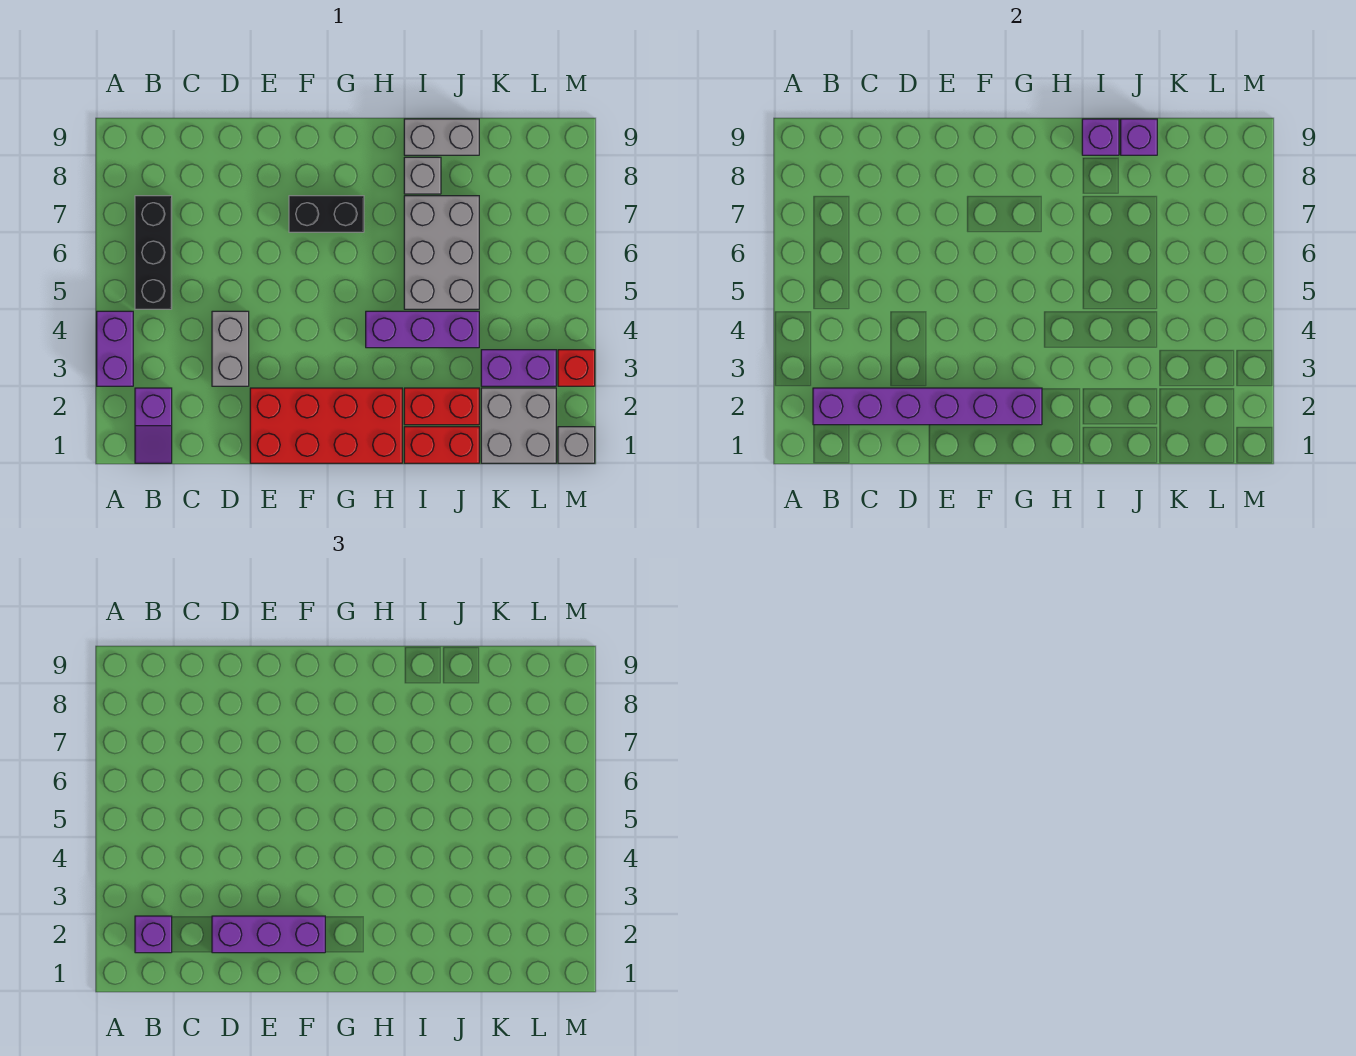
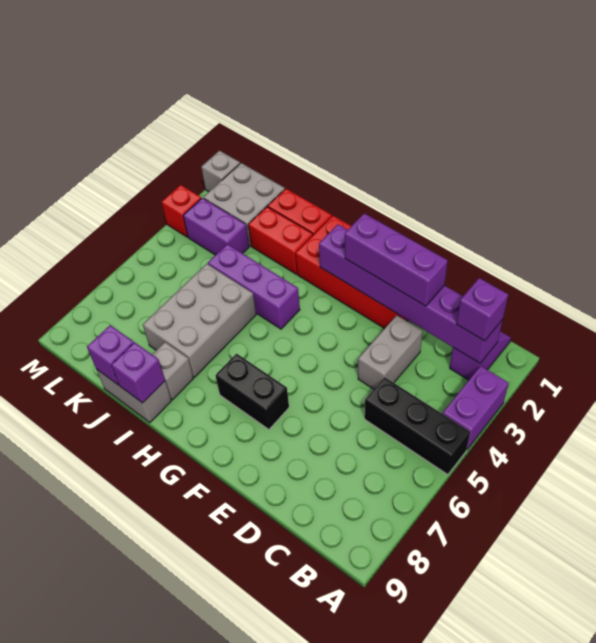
black brick B5:B7 level 1 -> black brick A5:C5 level 1

